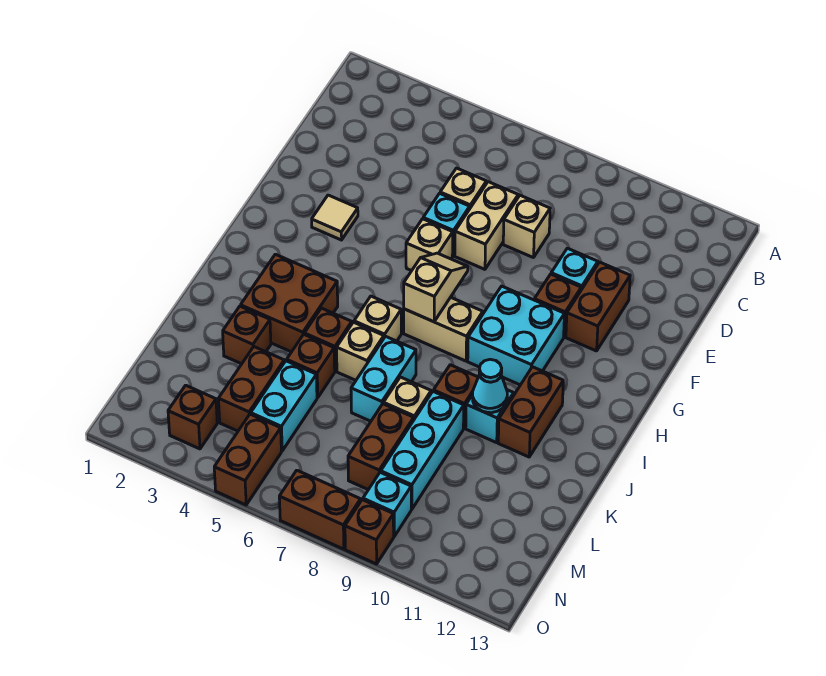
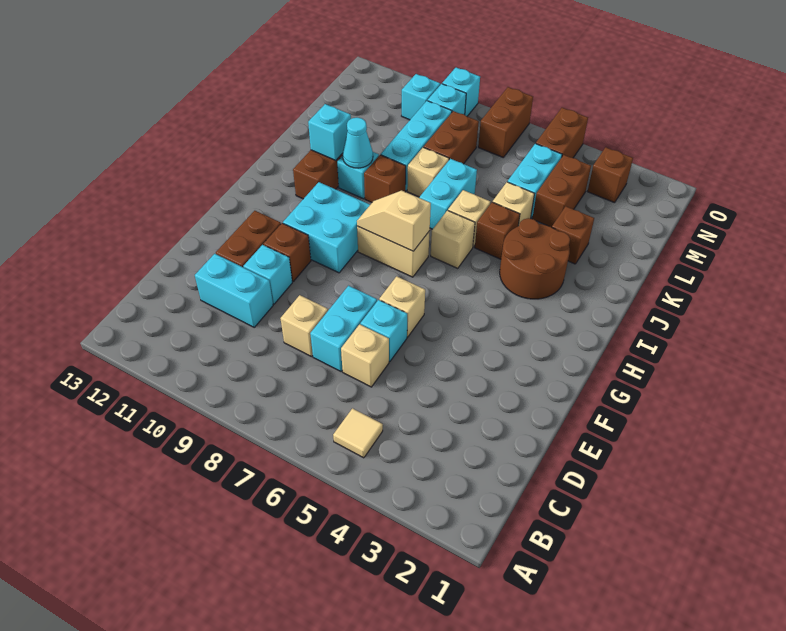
tan brick D7:E7 level 1 -> cyan brick D7:E7 level 1
none -> cyan brick D10:D11 level 1
tan tile F3 level 1 -> tan tile B5 level 1
tan slope G7:H7 level 2 top H -> tan slope H7:H8 level 2 top 7
brown brick I3:J4 level 1 -> brown round brick I3:J4 level 1
none -> cyan brick J11 level 2
brown brick K5 level 1 -> tan brick K5 level 1
none -> cyan brick N10 level 1
brown brick O7:O8 level 1 -> brown brick N7:O7 level 1
brown brick O9 level 1 -> cyan brick O9 level 1

